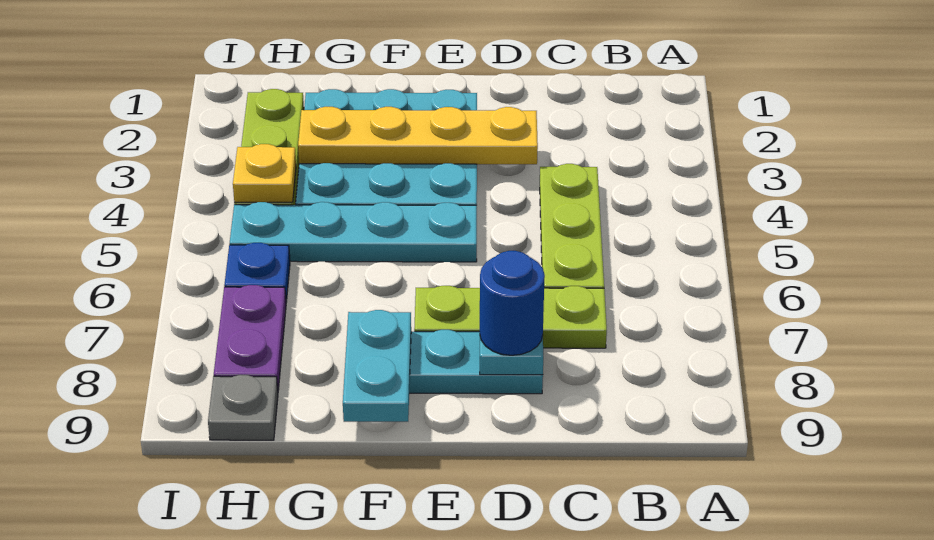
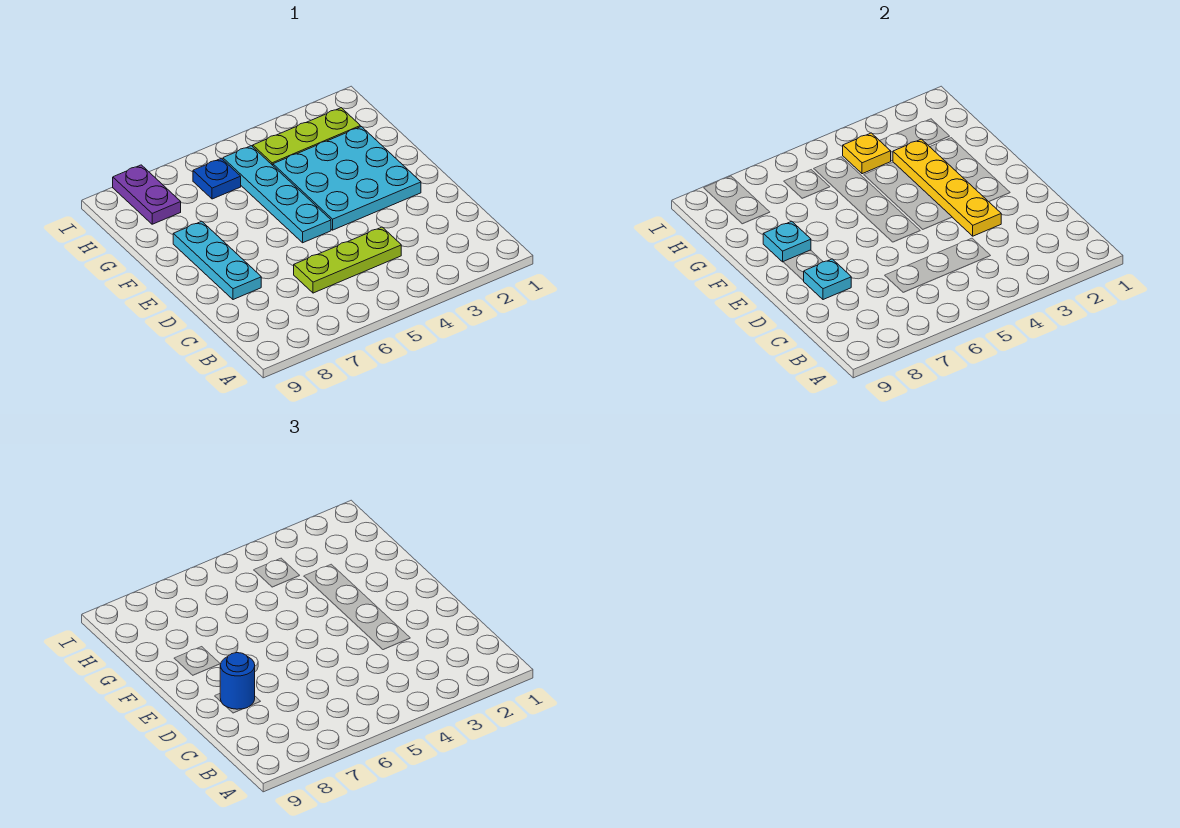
lime plate C7:E7 level 1 -> none
cyan plate F8:F9 level 2 -> cyan plate F8 level 2
purple plate H7:H8 level 1 -> purple plate H8:I8 level 1
grey plate H9 level 1 -> none

